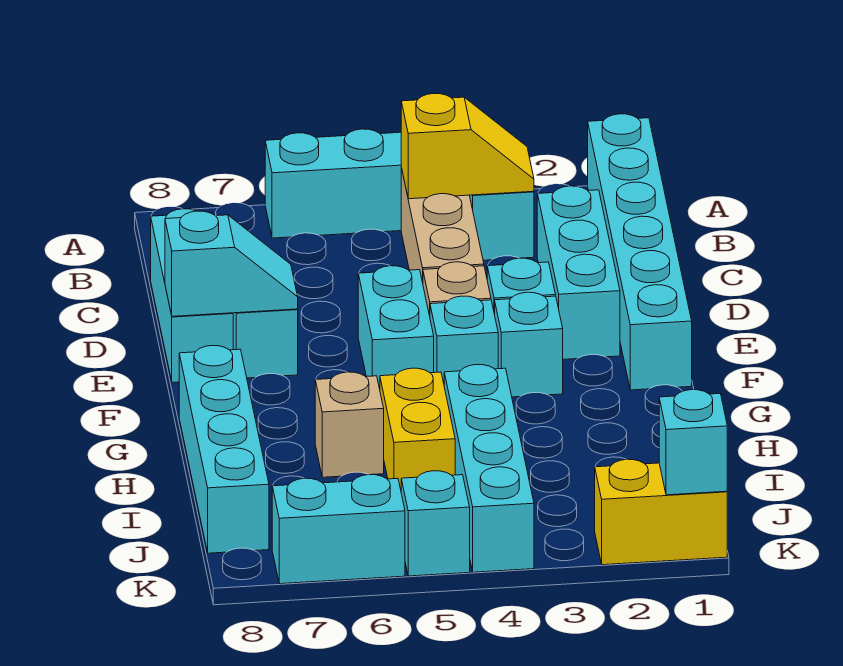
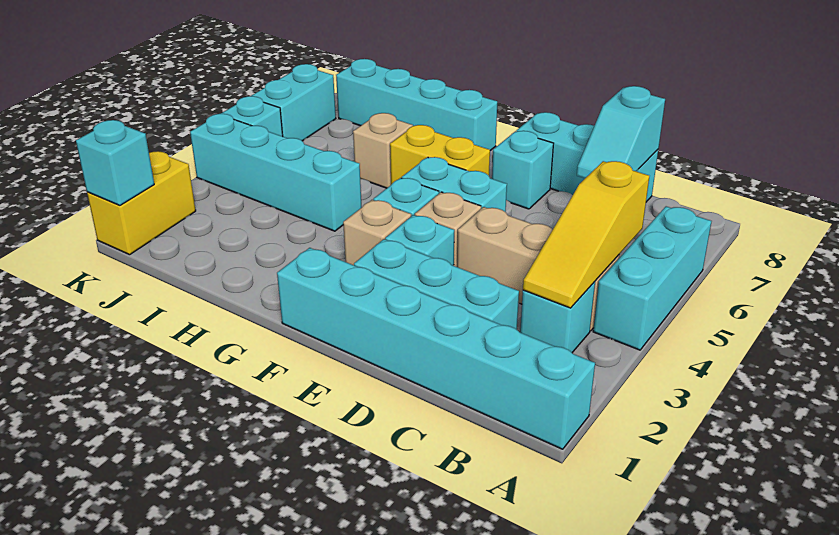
yellow slope B3:B4 level 2 top 4 -> yellow slope B3:B5 level 2 top 5
cyan slope E7:E8 level 2 top 8 -> cyan slope C7:C8 level 2 top 8
cyan brick F3 level 1 -> tan brick F3 level 1
yellow brick H5:I5 level 1 -> yellow brick F6:G6 level 1

